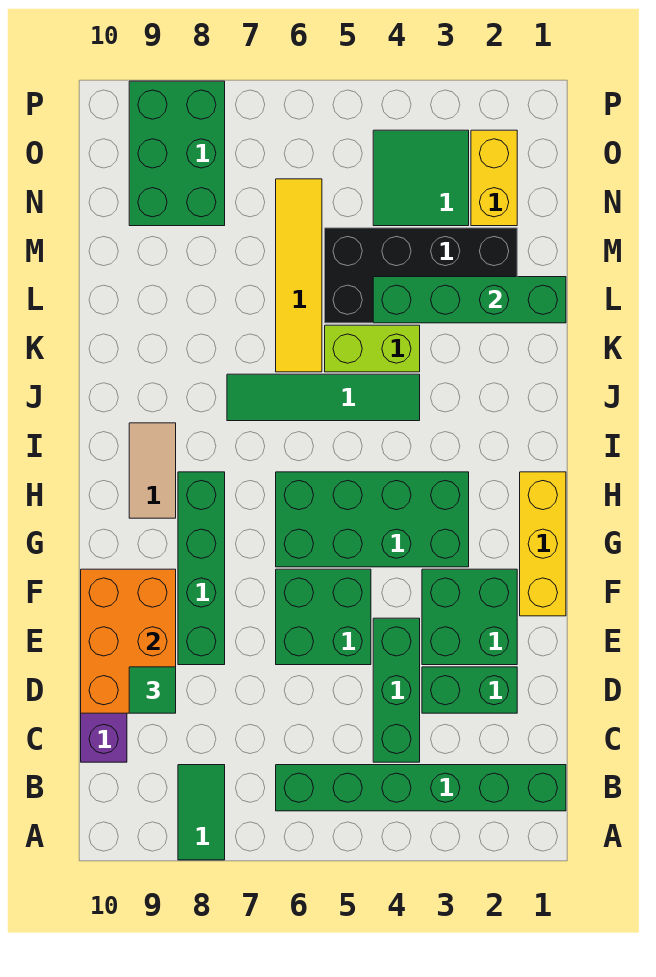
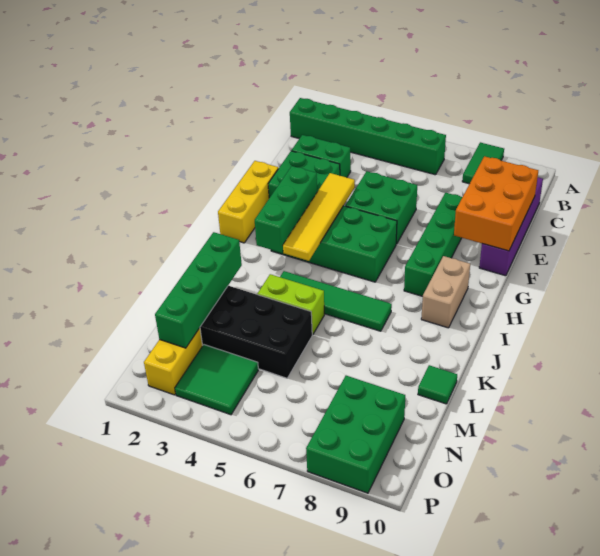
green brick C4:E4 level 1 -> green brick G3:I3 level 2
green tile D9 level 3 -> green tile L10 level 1
tan tile H9:I9 level 1 -> tan brick H9:I9 level 1
yellow tile K6:N6 level 1 -> yellow tile F4:I4 level 2
green brick L1:L4 level 2 -> green brick K2:N2 level 2

